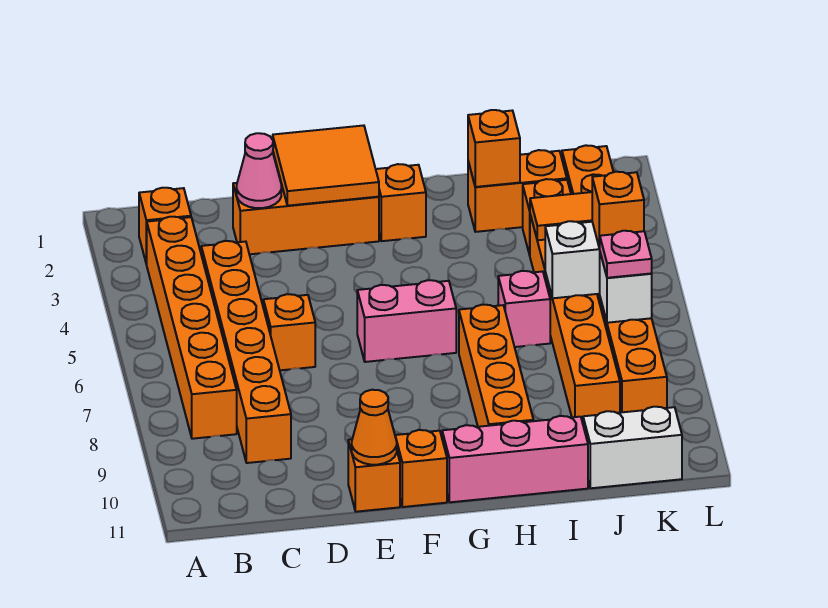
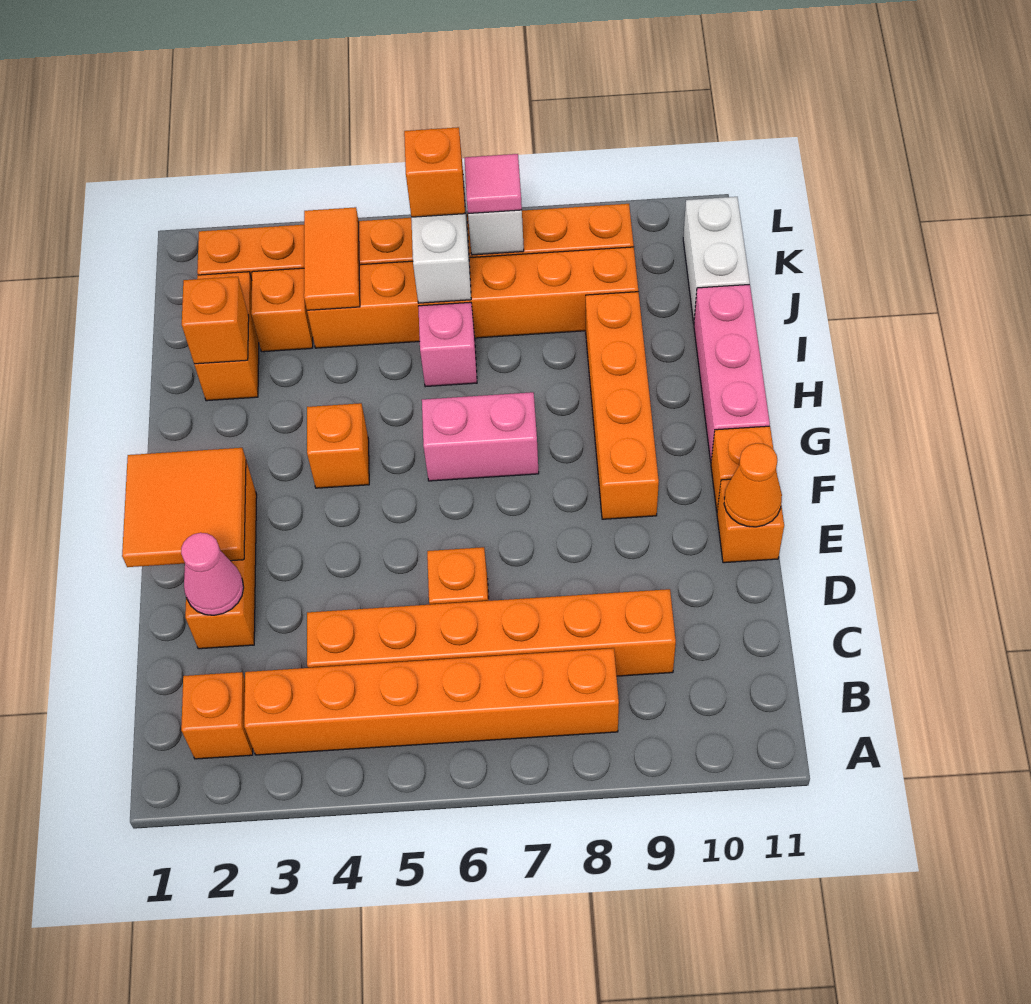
pink brick F6:G6 level 1 -> pink brick G6:G7 level 1
orange brick G2 level 1 -> orange brick G4 level 1
orange brick H7:H10 level 1 -> orange brick F9:I9 level 1
pink plate K7 level 3 -> pink tile K7 level 3

